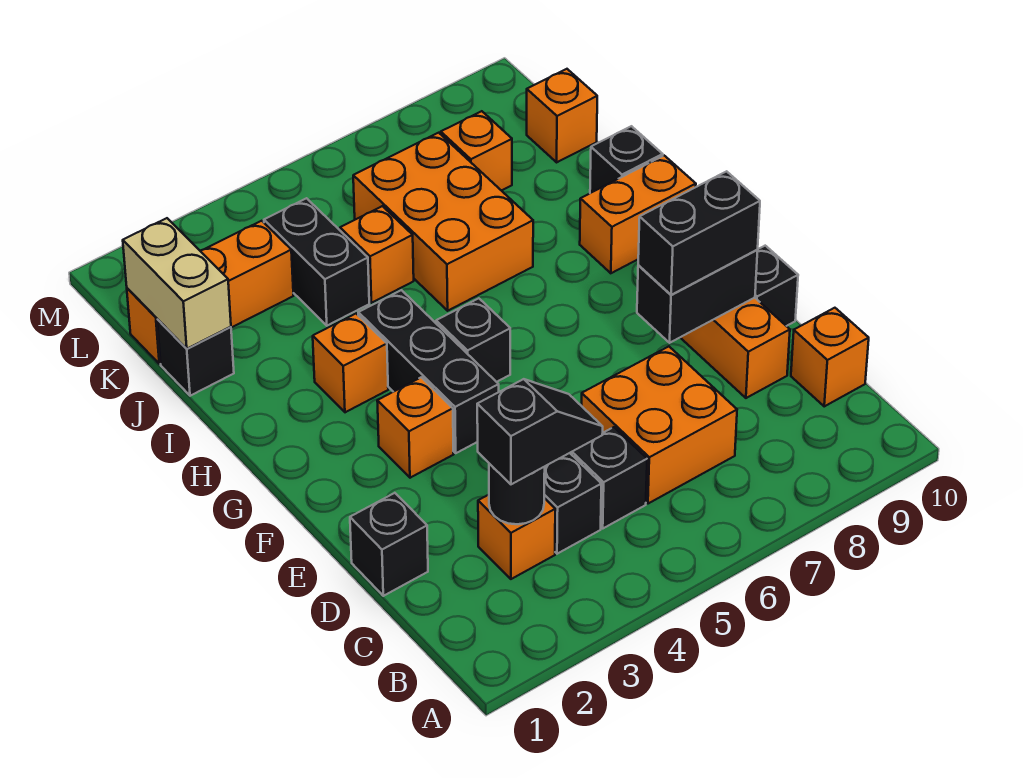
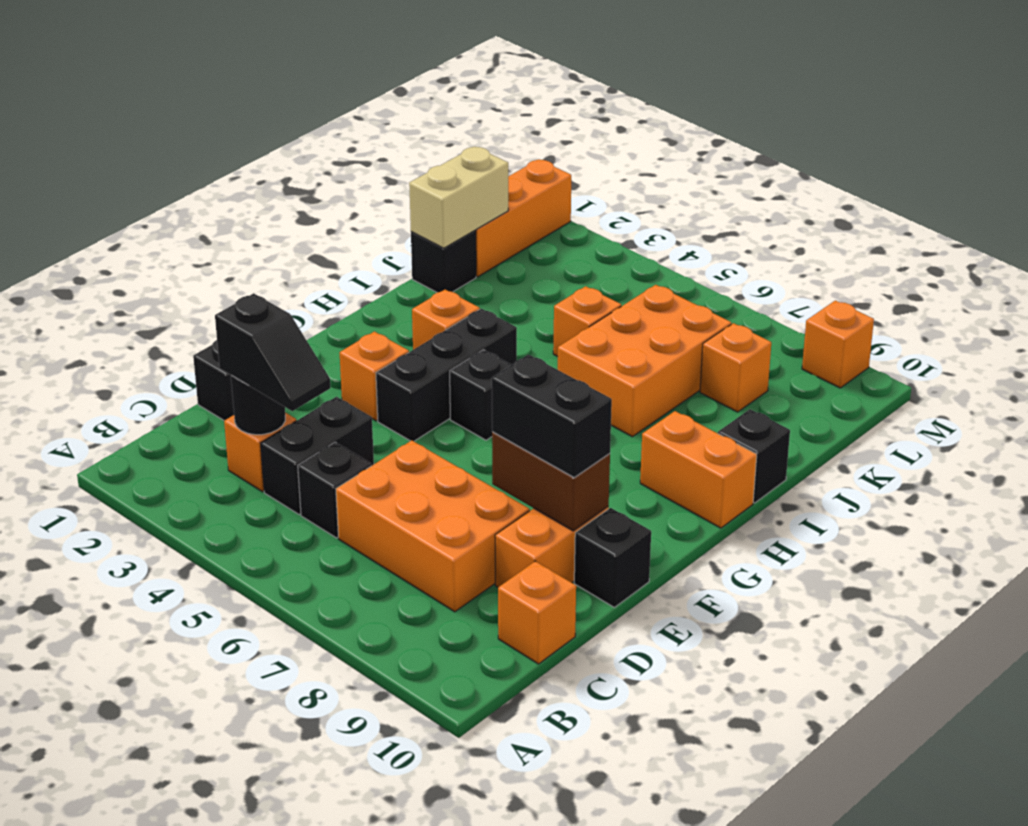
orange brick C6:D7 level 1 -> orange brick C6:D8 level 1
black brick E8:E9 level 2 -> brown brick E8:E9 level 2
black brick J4:K4 level 1 -> none
orange brick K1:K3 level 1 -> orange brick K1:M1 level 1
orange brick K10 level 1 -> orange brick M9 level 1

